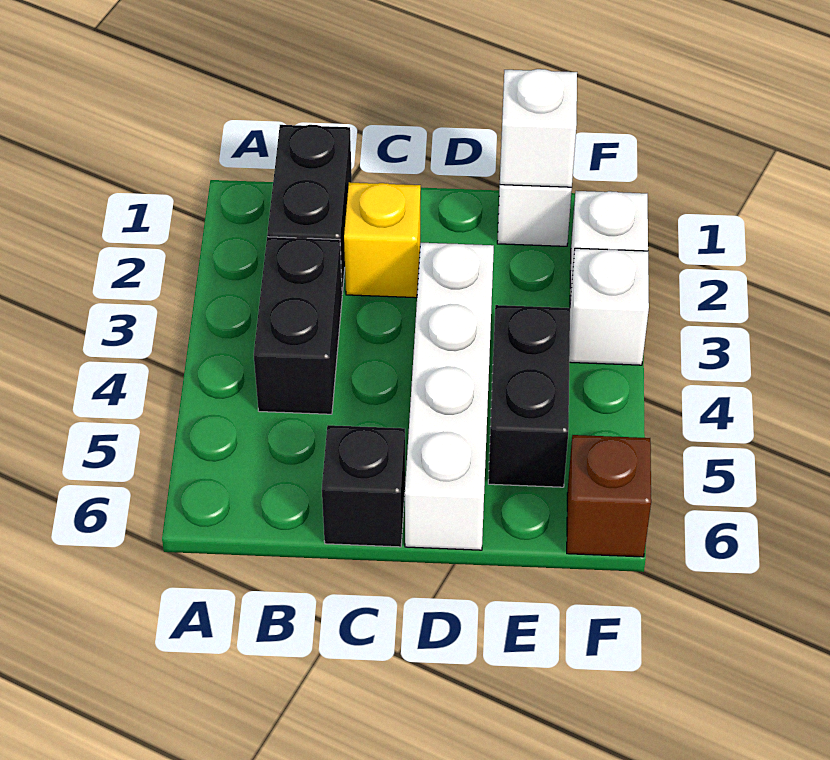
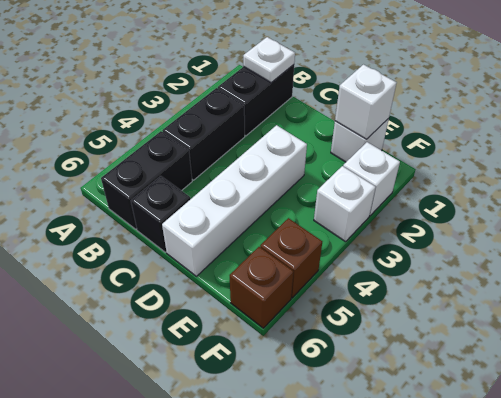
none -> white plate B1 level 2
yellow brick C2 level 1 -> none
black brick E4:E5 level 1 -> black brick B5:B6 level 1
none -> brown brick F5 level 1

